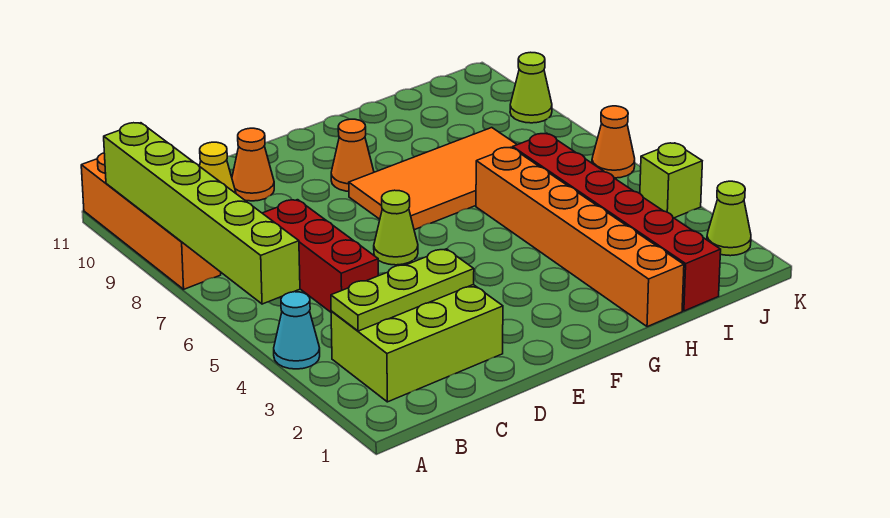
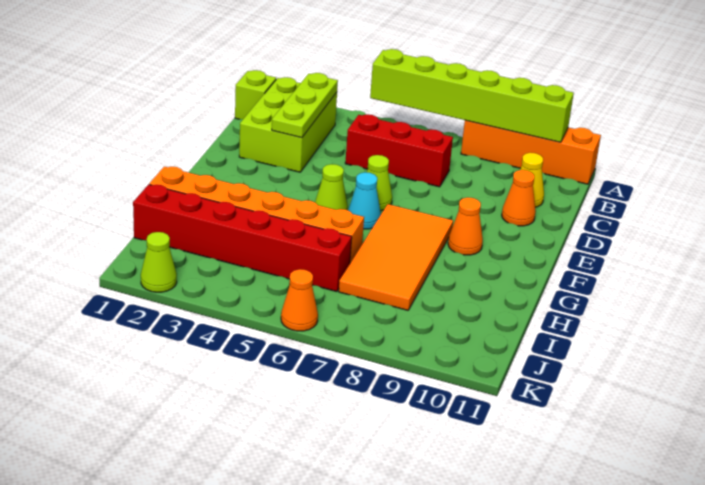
cyan cone A4 level 1 -> cyan cone F6 level 1
lime brick K4 level 1 -> lime brick B1 level 1
lime cone K9 level 1 -> lime cone F5 level 1

